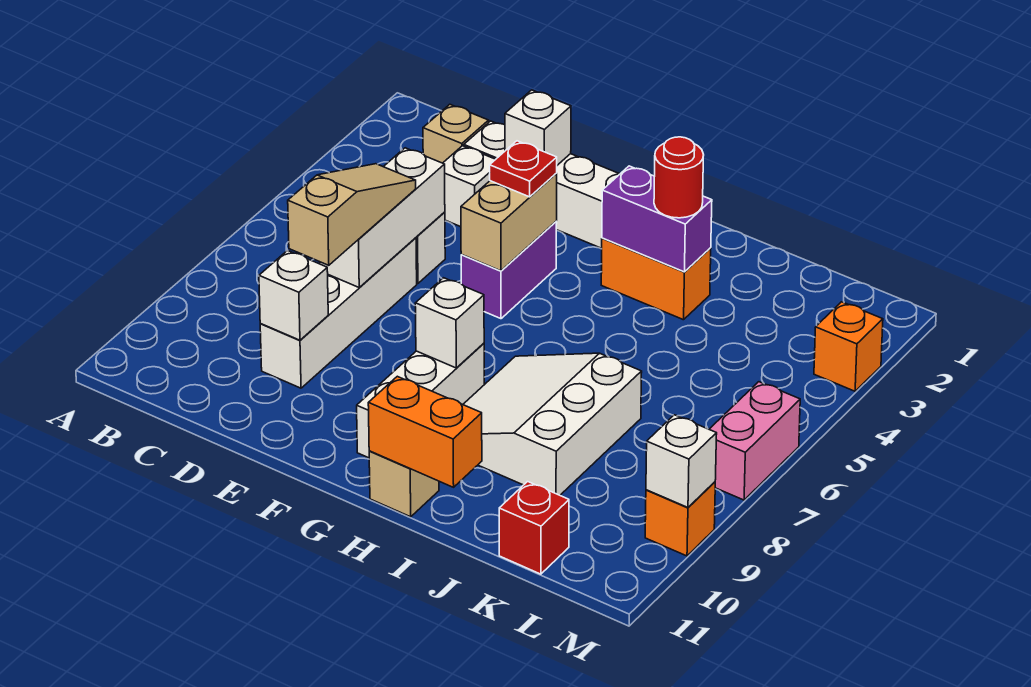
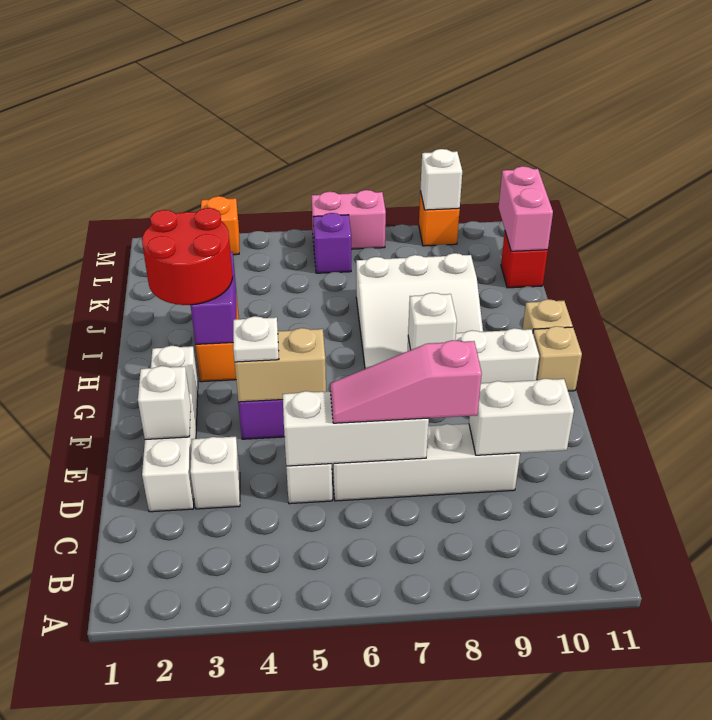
tan brick C2 level 1 -> tan brick G11 level 1
tan slope D6:D8 level 3 top 8 -> pink slope D6:D8 level 3 top 8
white brick D9 level 2 -> white brick D9:D10 level 2
red plate F4 level 3 -> white plate F4 level 3
orange brick H11:I11 level 2 -> none
red round brick I3 level 3 -> red round brick H2:I3 level 3
none -> pink brick K11:L11 level 2
none -> purple brick L6 level 1

